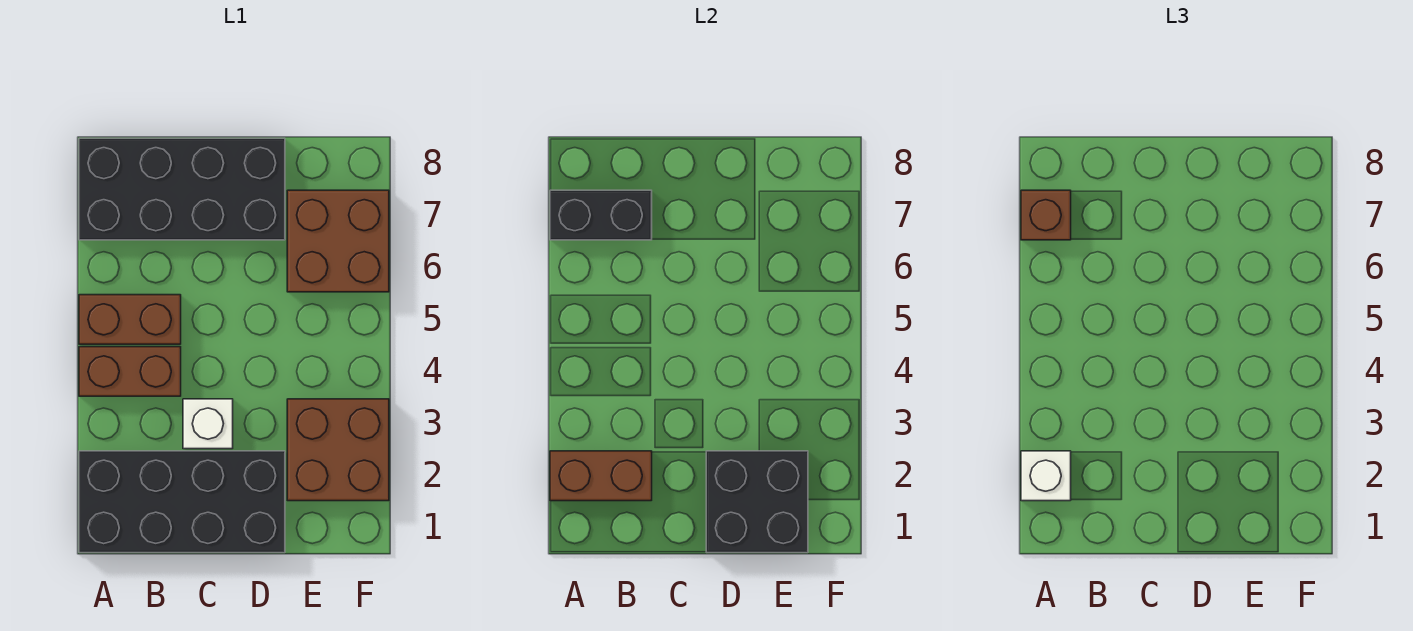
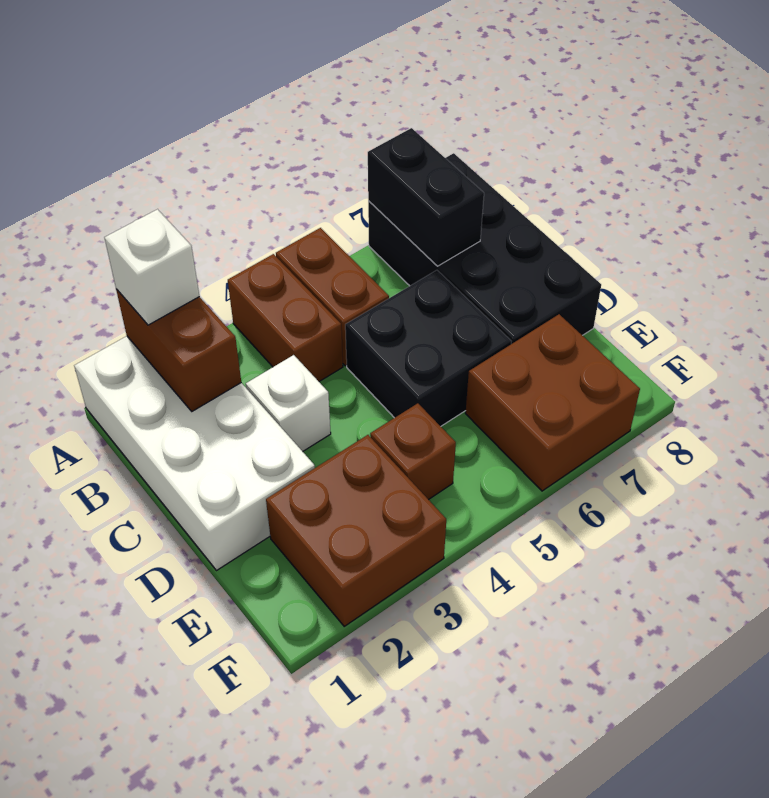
black brick A1:D2 level 1 -> white brick A1:D2 level 1
brown brick A7 level 3 -> brown brick E4 level 1
black brick D1:E2 level 2 -> black brick C5:D6 level 1

